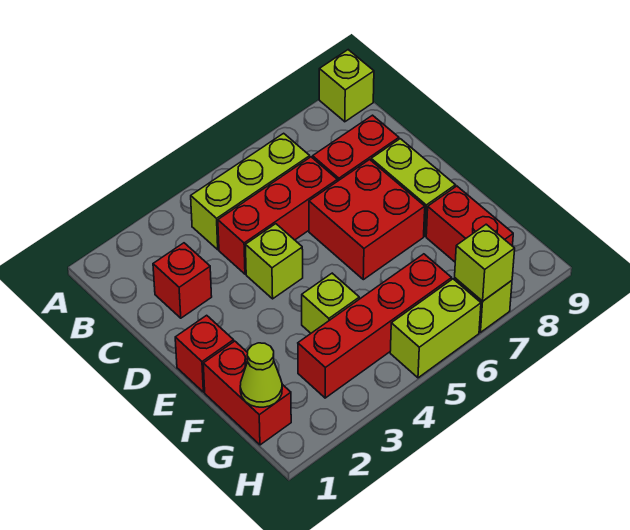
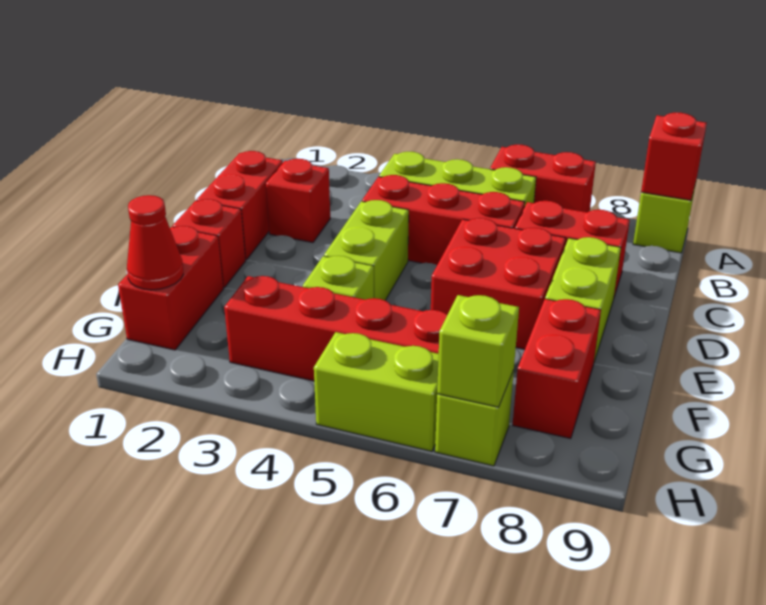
none -> red brick A6:A7 level 1
none -> red brick A9 level 2
none -> red brick C1:D1 level 1
lime brick D4 level 1 -> lime brick D4:E4 level 1
lime cone G1 level 2 -> red cone G1 level 2

